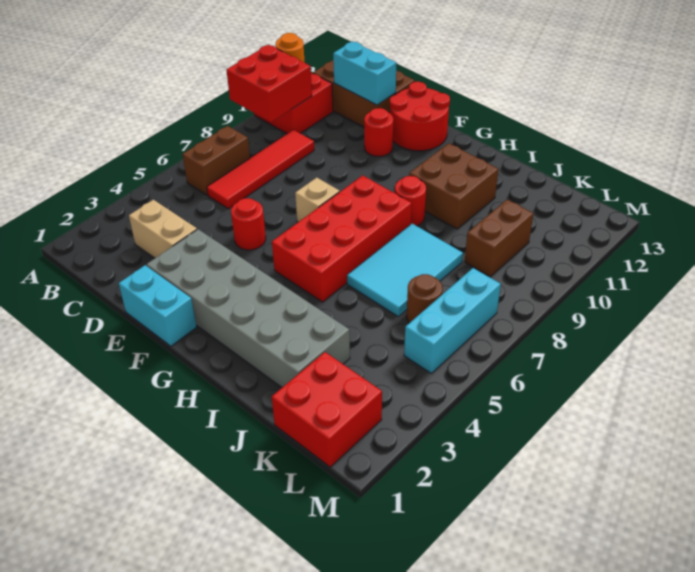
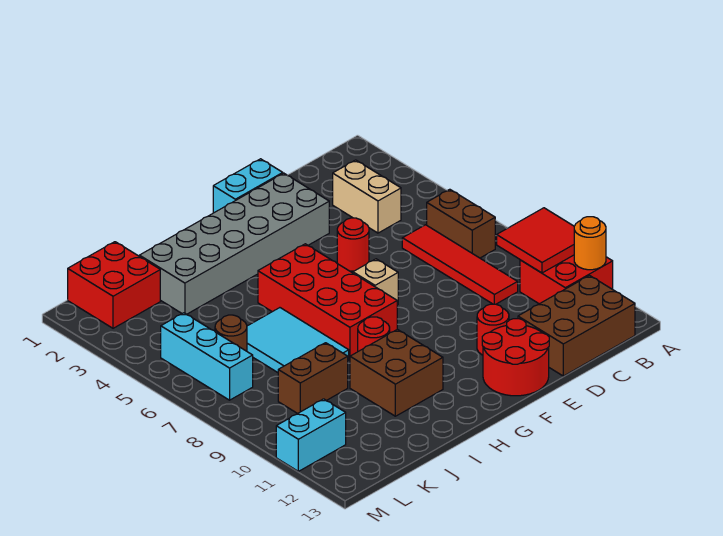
red brick A9:B10 level 2 -> red tile A9:B10 level 2
tan brick C3:D3 level 1 -> tan brick C3:C4 level 1
cyan brick C12:D12 level 2 -> cyan brick L11:M11 level 1
brown brick K9:K10 level 1 -> brown brick J9:K9 level 1

